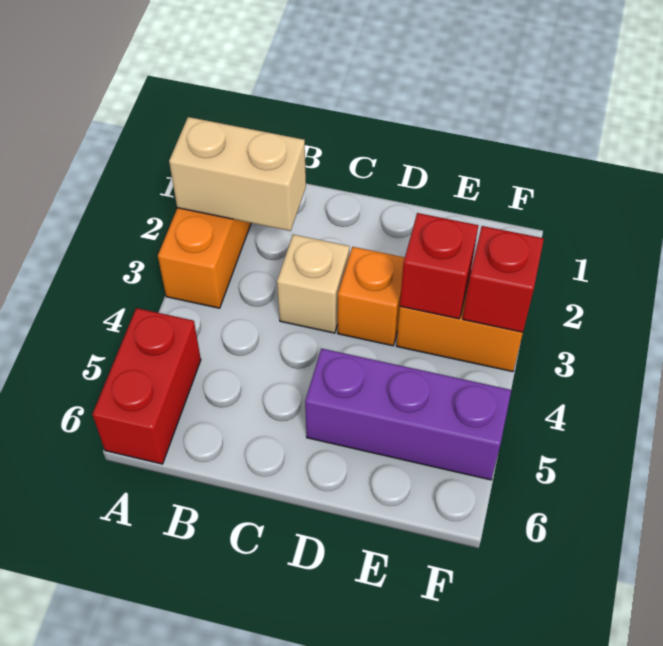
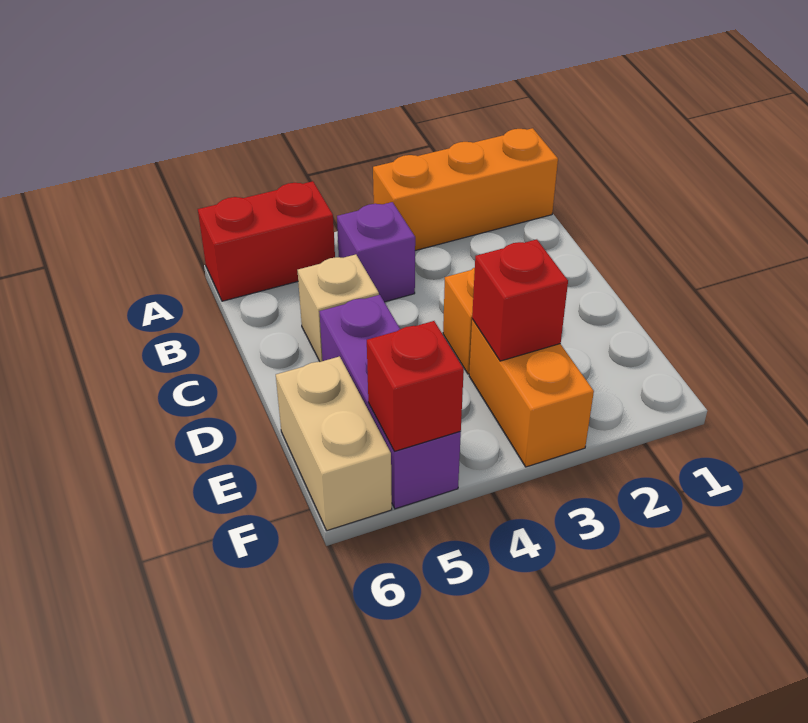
tan brick A2:B2 level 2 -> tan brick E6:F6 level 1
none -> purple brick B4 level 1
tan brick C3 level 1 -> tan brick C5 level 1
red brick F3 level 2 -> red brick F5 level 2

